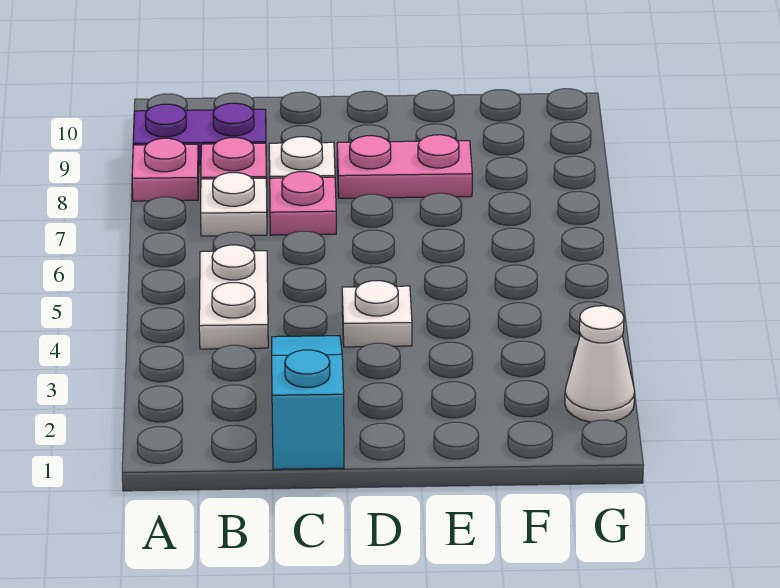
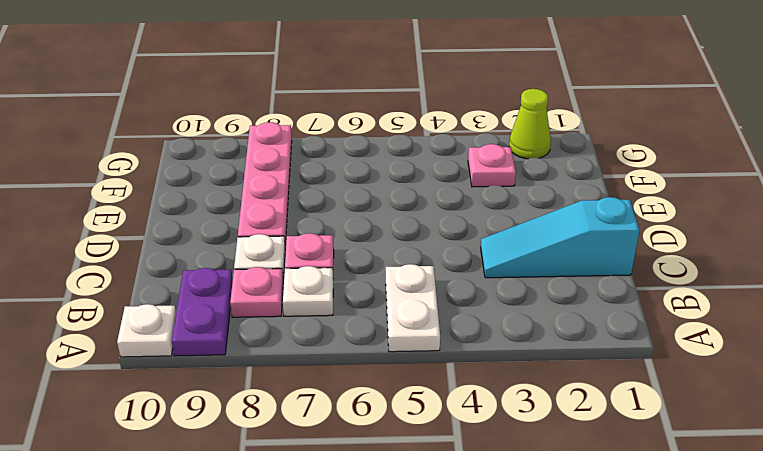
pink plate A8 level 1 -> pink plate F3 level 1
white plate B4:B5 level 1 -> white plate A5:B5 level 1
white plate D4 level 1 -> white plate A10 level 1
pink plate D8:E8 level 1 -> pink plate D8:G8 level 1
white cone G2 level 1 -> lime cone G2 level 1

